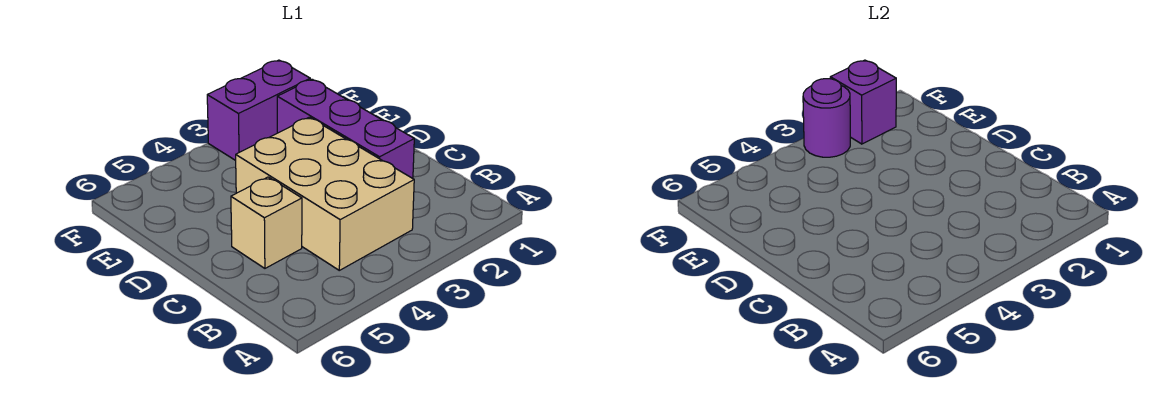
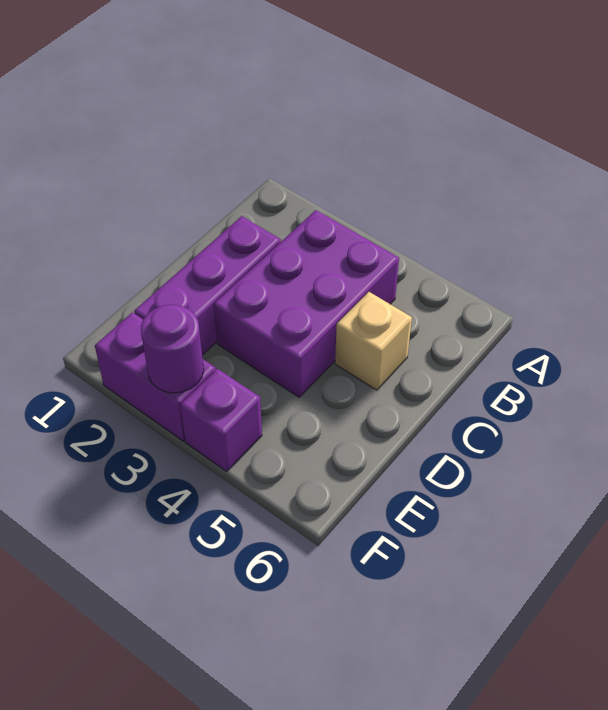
tan brick B3:D4 level 1 -> purple brick B3:D4 level 1
purple brick F2 level 2 -> purple brick F4 level 1

